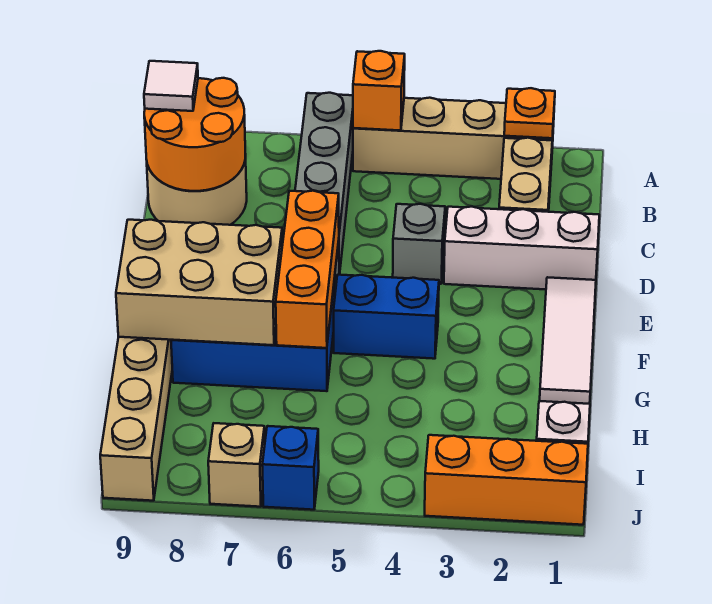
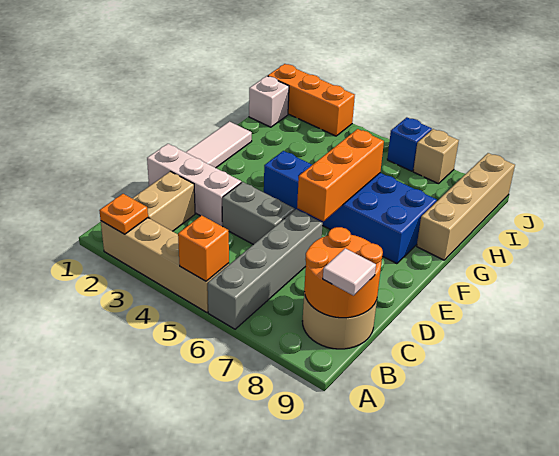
grey brick D4 level 1 -> grey brick D4:D5 level 1
tan brick F7:G9 level 2 -> none

